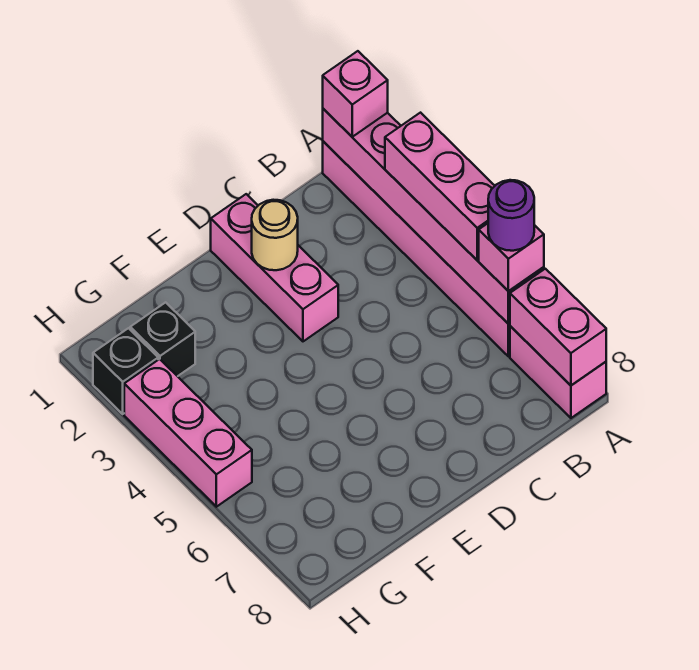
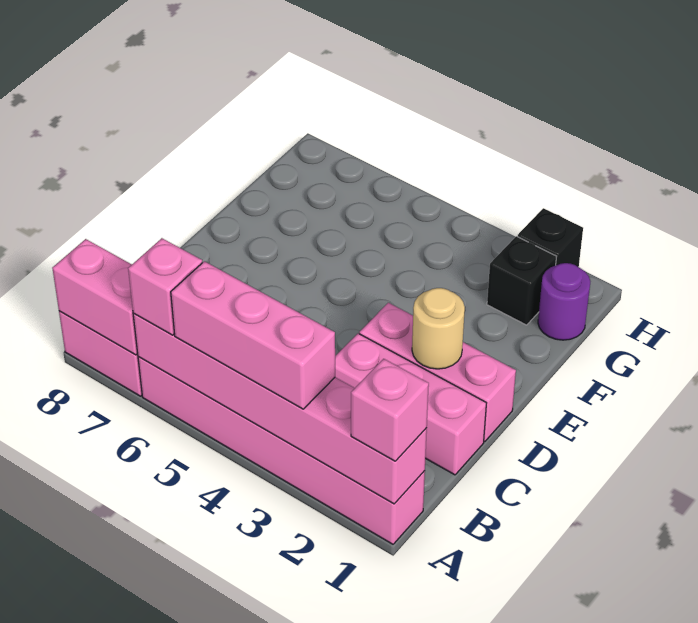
purple round brick A6 level 4 -> purple round brick G1 level 1
pink brick H3:H5 level 1 -> pink brick C1:C3 level 1

